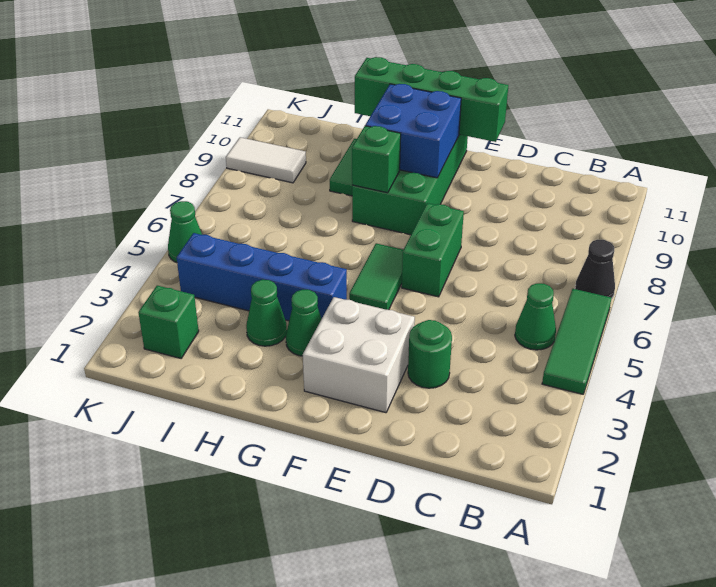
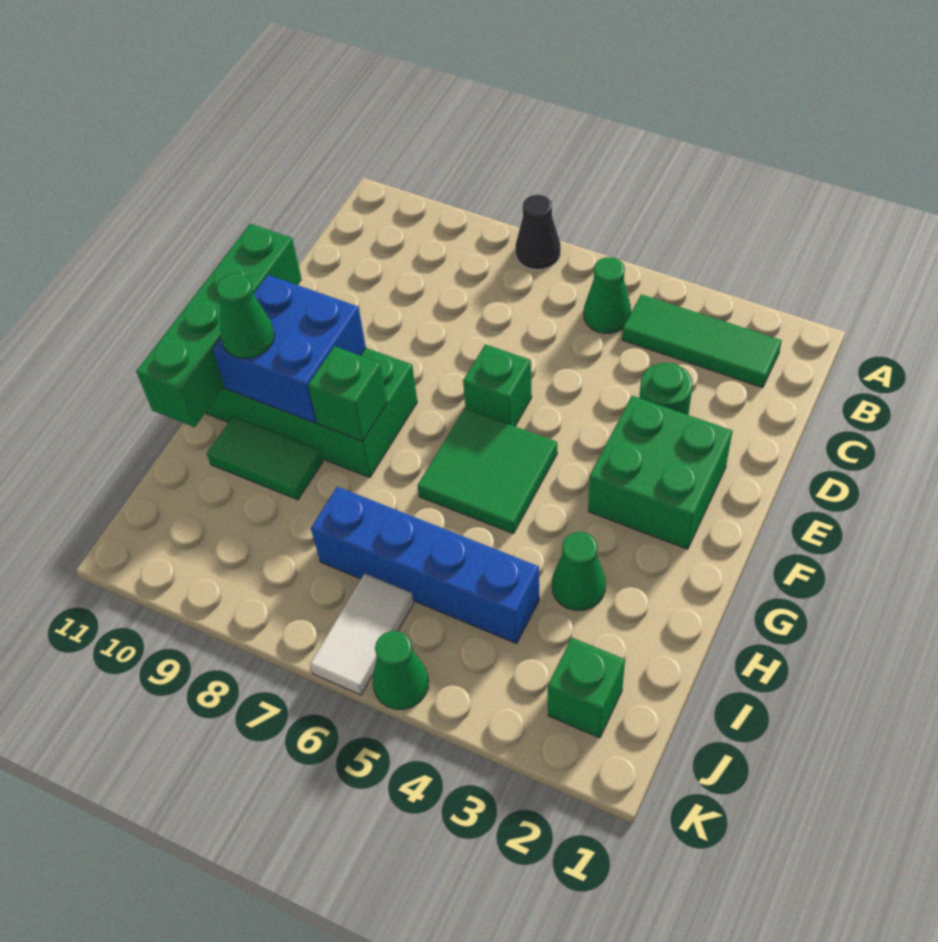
green tile A4:A6 level 1 -> green tile B2:B4 level 1
white brick E2:F3 level 1 -> green brick E2:F3 level 1
green brick E6:E7 level 1 -> green brick E6 level 1
green tile F5:F6 level 1 -> green tile F5:G6 level 1
green cone G3 level 1 -> green cone G10 level 3
blue brick G4:J4 level 1 -> blue brick I4:I7 level 1
white tile J9:K9 level 1 -> white tile J6:K6 level 1

